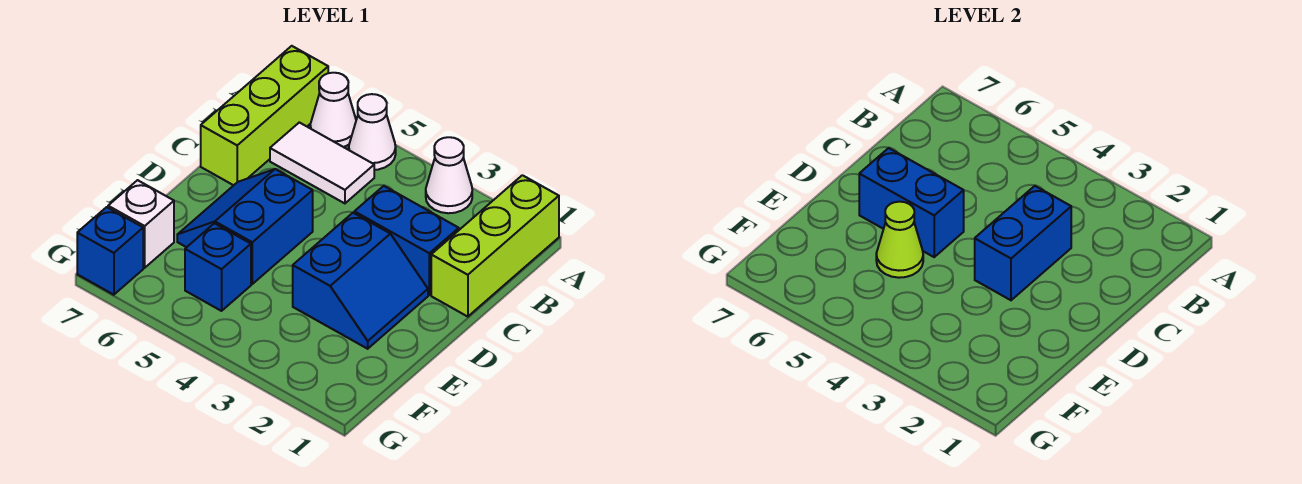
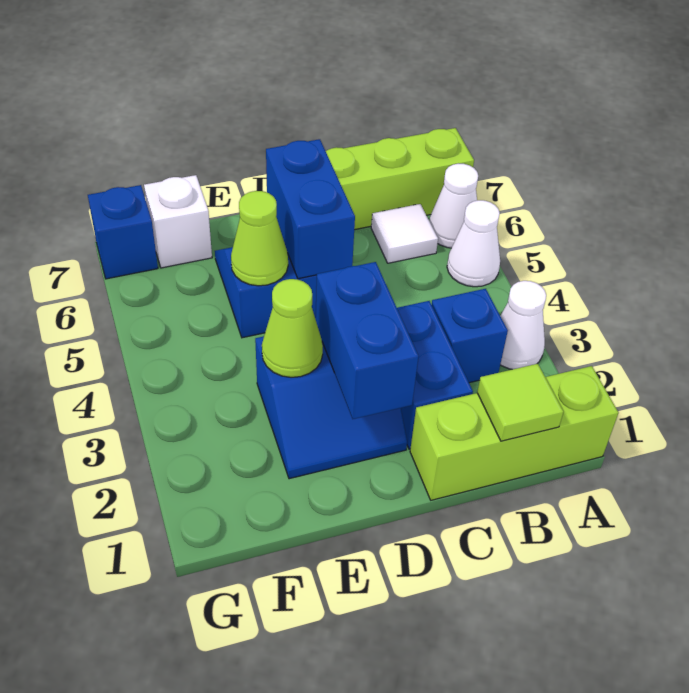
none -> lime tile B1 level 2
white tile B5:B6 level 1 -> white tile B6 level 1
blue brick C3:D3 level 2 -> blue brick D2:D3 level 2
none -> lime cone E3 level 2
blue brick F5 level 1 -> blue brick B3 level 1

